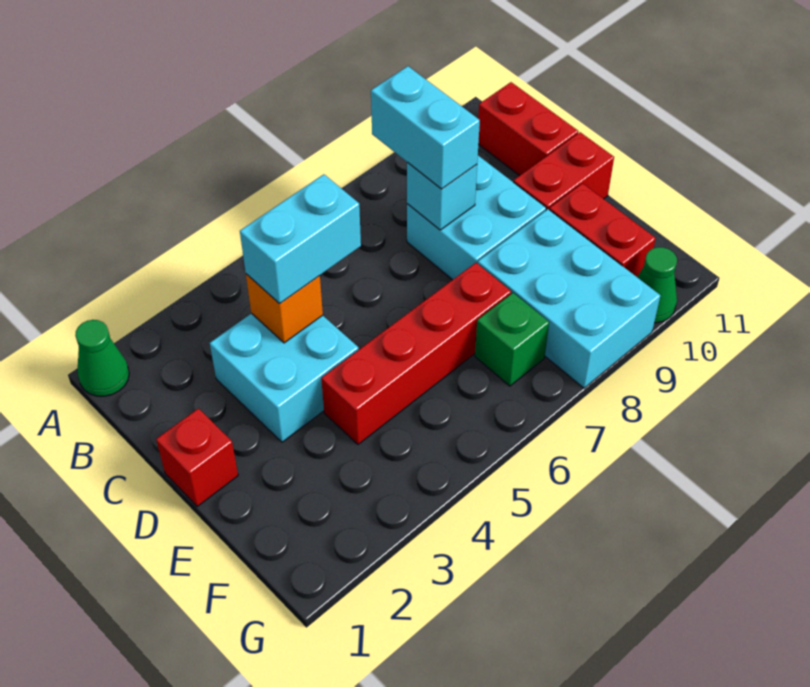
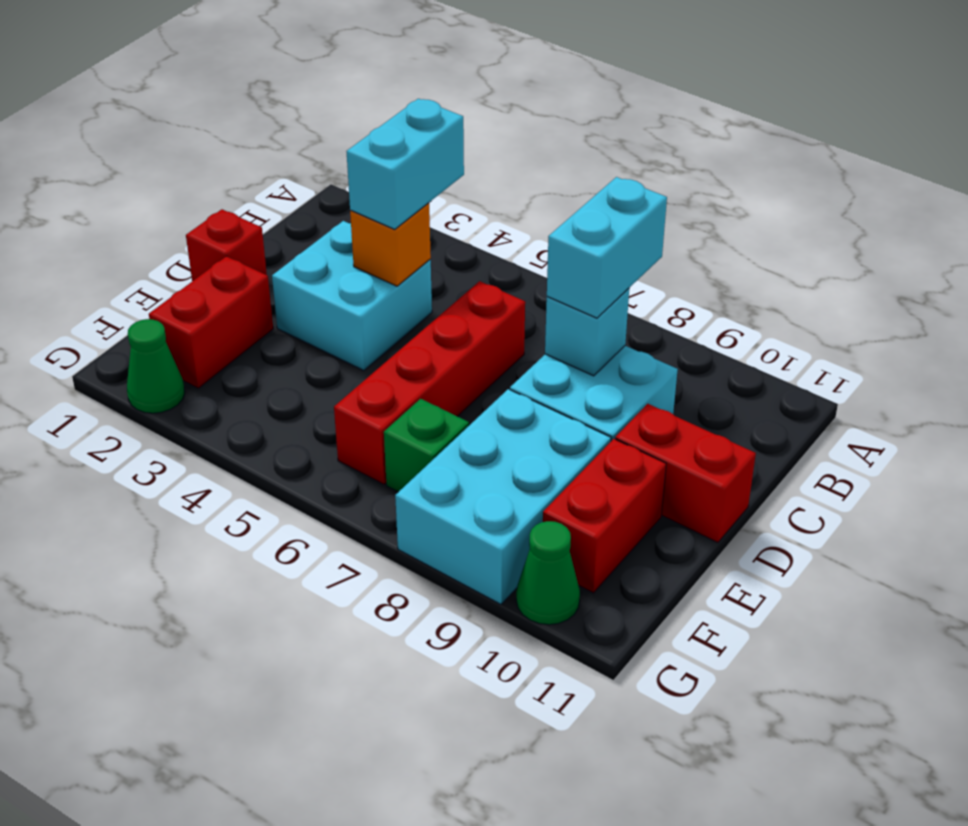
green cone A1 level 1 -> green cone G2 level 1
red brick B11:C11 level 1 -> red brick E2:F2 level 1
cyan brick C4:C5 level 3 -> cyan brick B4:C4 level 3
red brick E4:E7 level 1 -> red brick C6:F6 level 1

